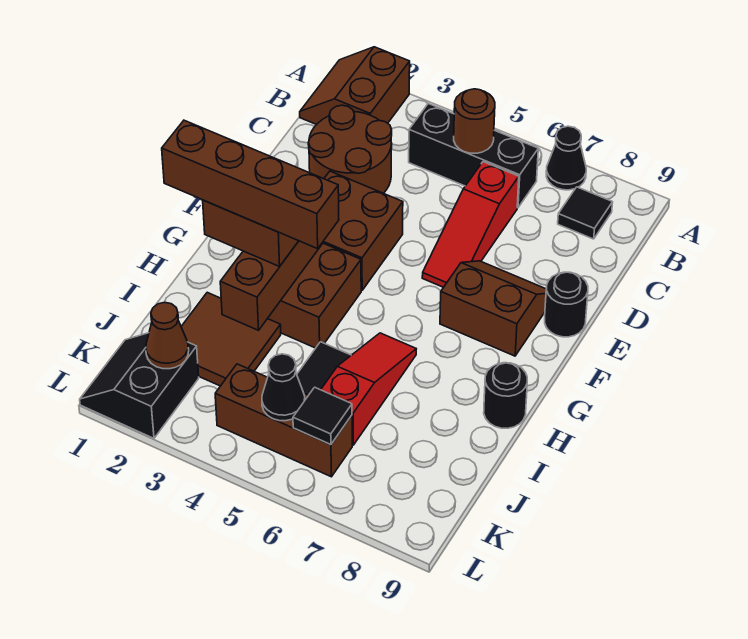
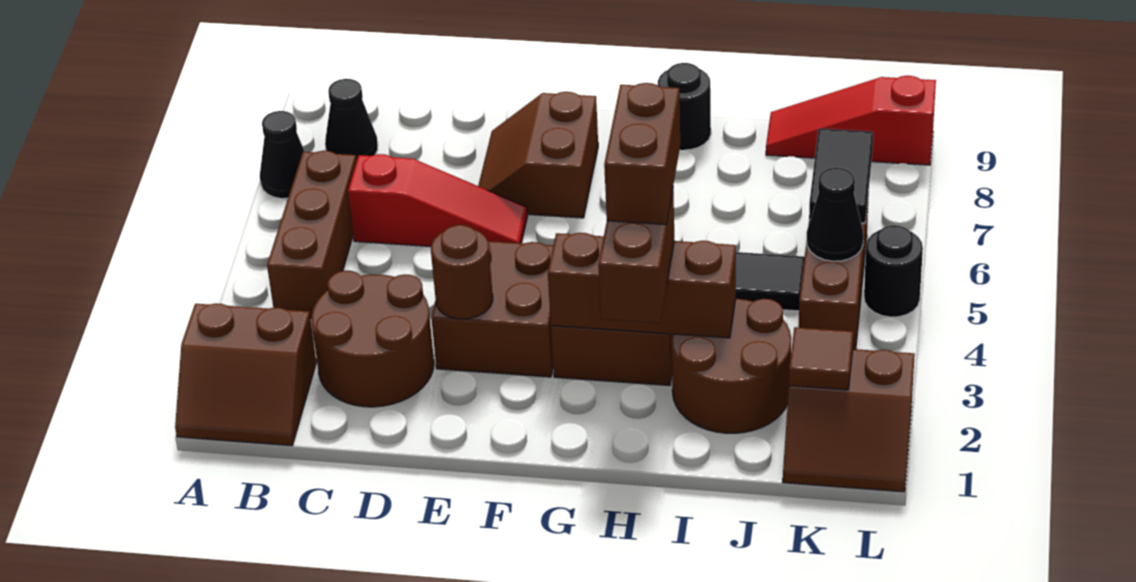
black brick B4:B6 level 1 -> brown brick B4:B6 level 1
brown round brick B5 level 2 -> brown round brick E3 level 2
black tile B8 level 1 -> black cone B8 level 1
black round brick E9 level 1 -> black round brick L5 level 1
brown brick H1:H4 level 4 -> brown brick H3:H4 level 4
red slope H6:J6 level 1 top J -> red slope J9:L9 level 1 top L
brown tile I2:J3 level 1 -> brown round brick I2:J3 level 1
black slope K1:L2 level 1 top 2 -> brown slope K1:L2 level 1 top 2
brown cone K2 level 2 -> brown tile K2 level 2
black tile K6 level 2 -> black tile K6:K7 level 2

